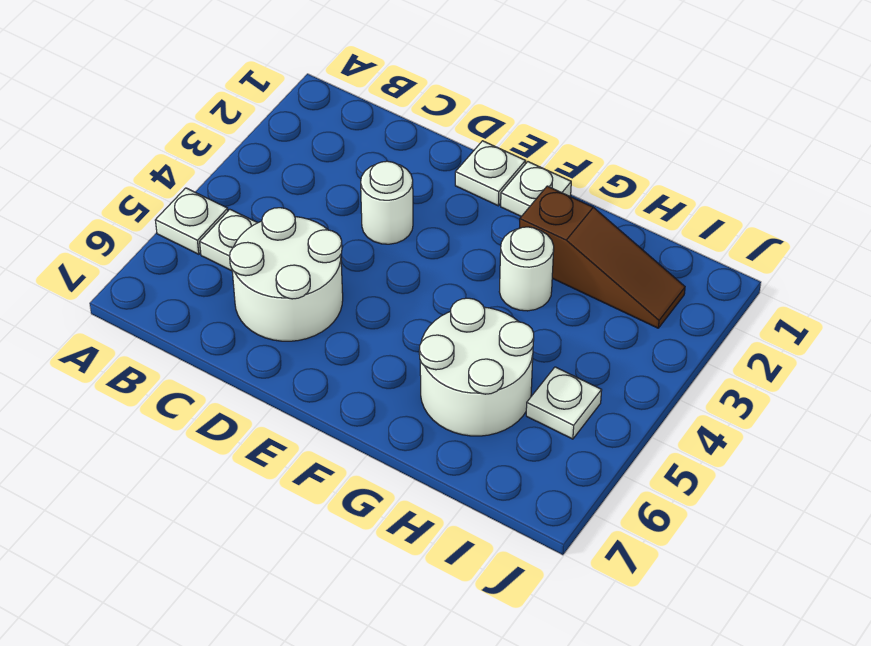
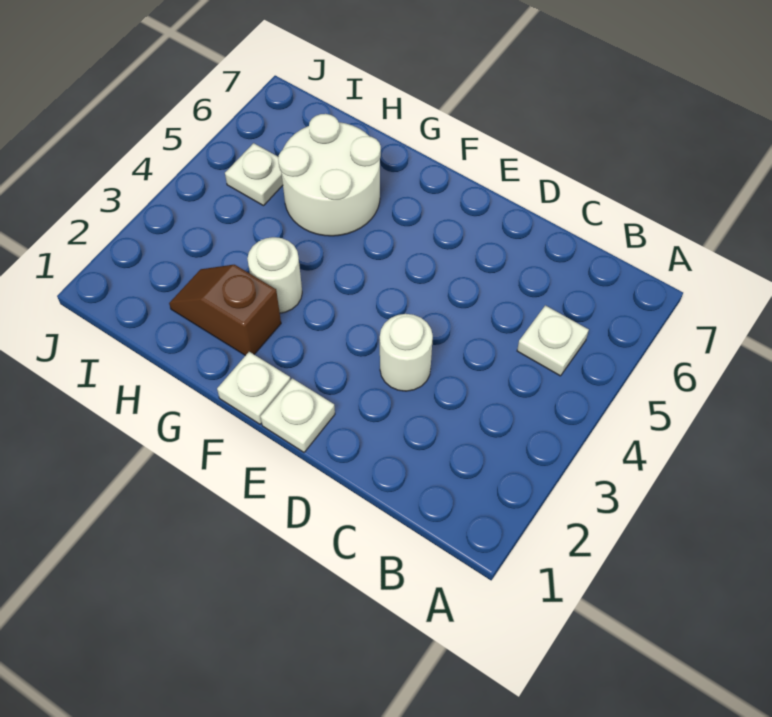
white plate A5 level 1 -> none
white round brick C5:D6 level 1 -> none
brown slope G2:I2 level 1 top G -> brown slope G2:H2 level 1 top G

